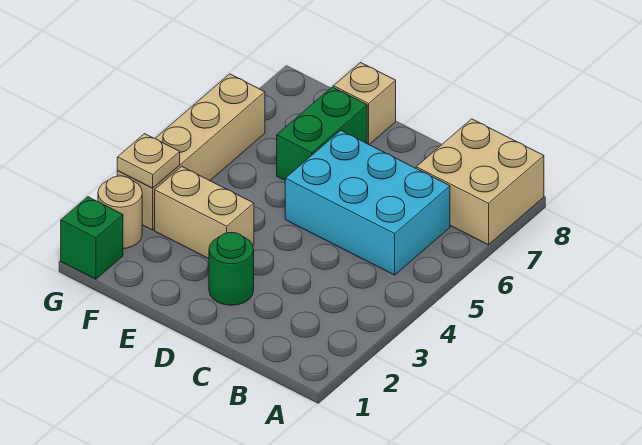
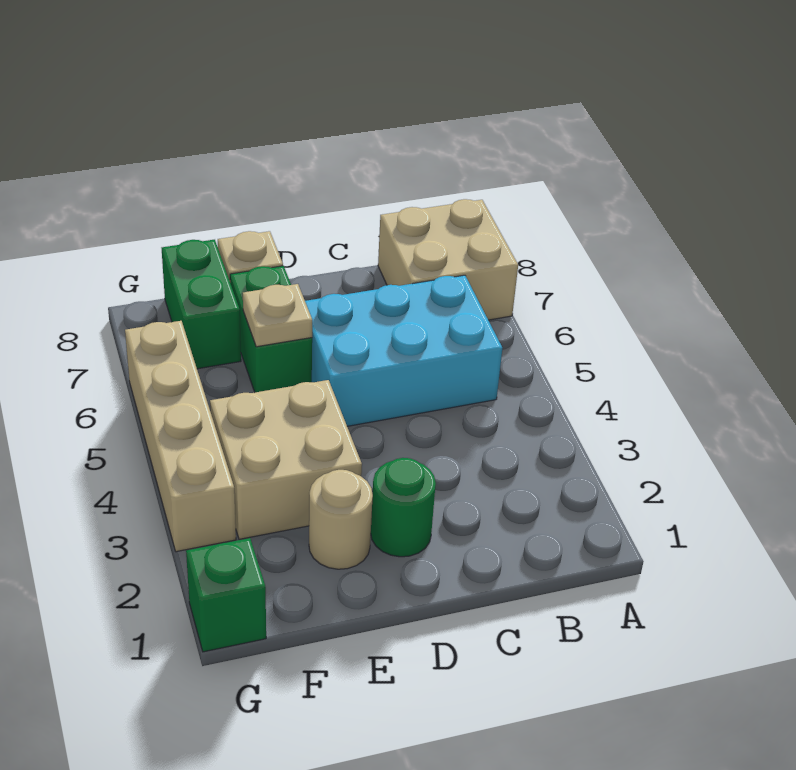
tan brick E3:F3 level 1 -> tan brick E3:F4 level 1
none -> green brick F7:F8 level 1
tan round brick G2 level 1 -> tan round brick E2 level 1
tan plate G3 level 2 -> tan plate E6 level 2

